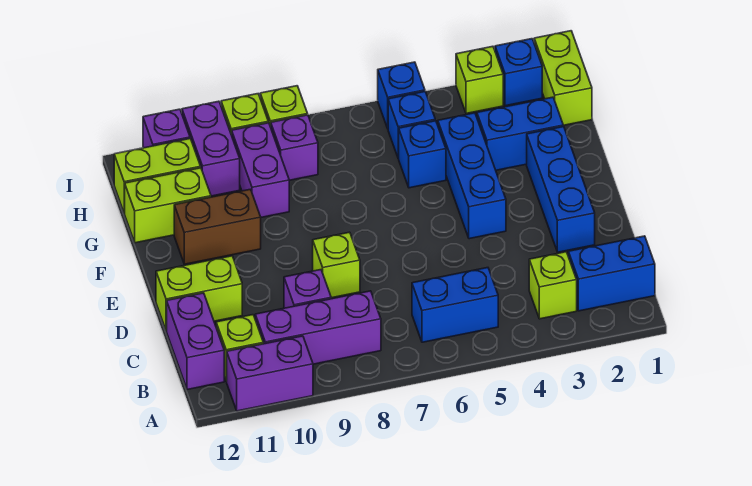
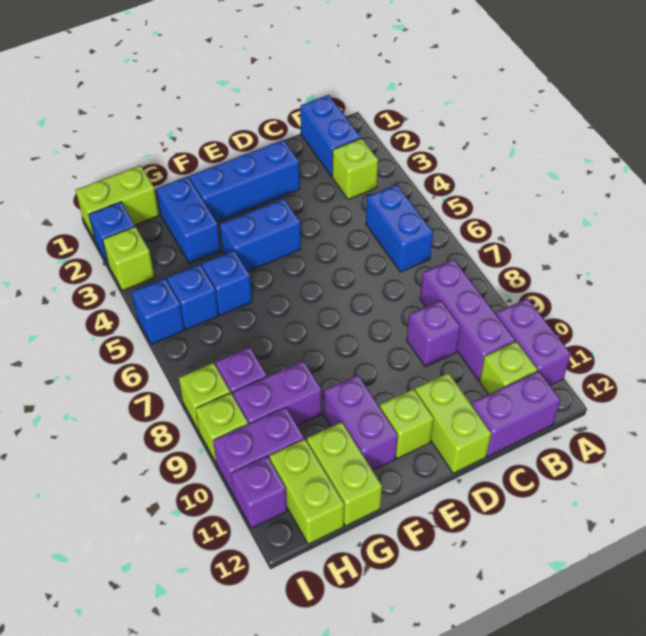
lime brick D8 level 1 -> lime brick E11 level 1
blue brick E4:G4 level 1 -> blue brick E4:F4 level 1
brown brick F10:F11 level 1 -> purple brick F10:F11 level 1

